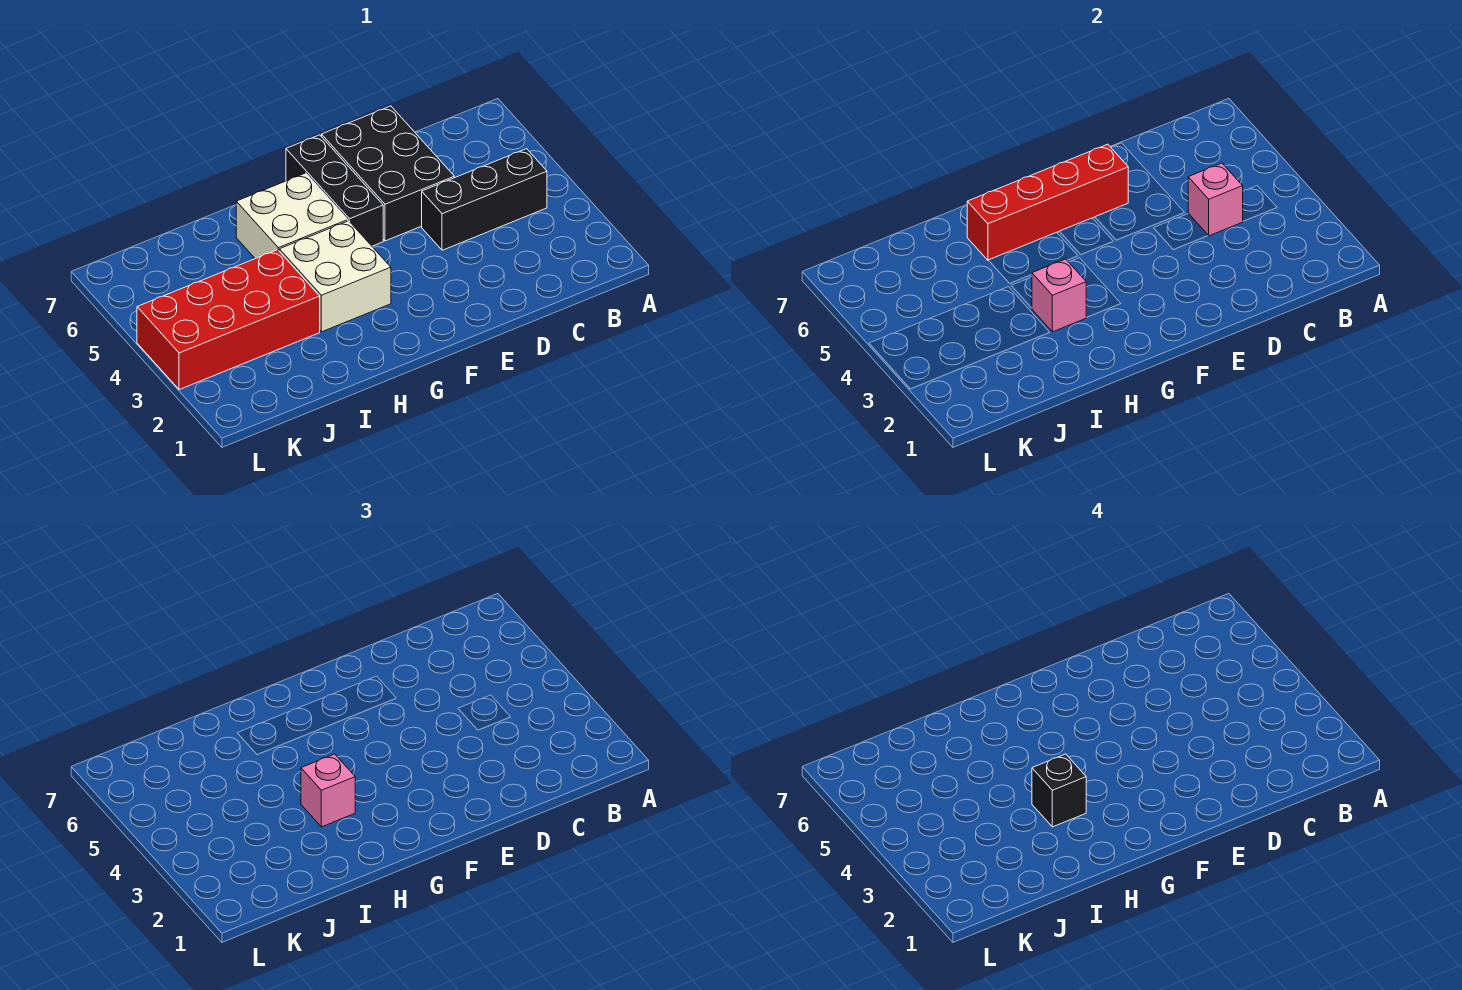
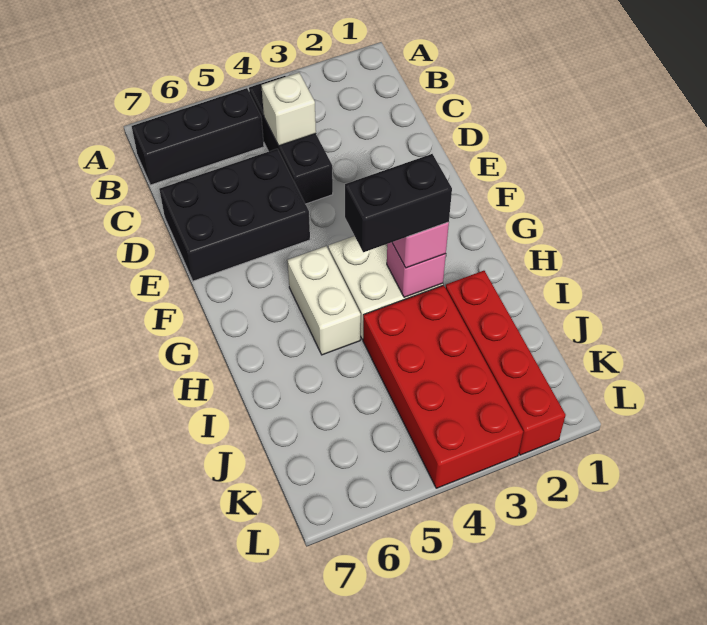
pink brick C4 level 2 -> white brick C4 level 2
red brick E6:H6 level 2 -> red brick I2:L2 level 1
black brick F5:F7 level 1 -> black brick B5:B7 level 1
white brick G5:H6 level 1 -> white brick G5:H5 level 1
black brick H3 level 4 -> black brick H3:H4 level 4

